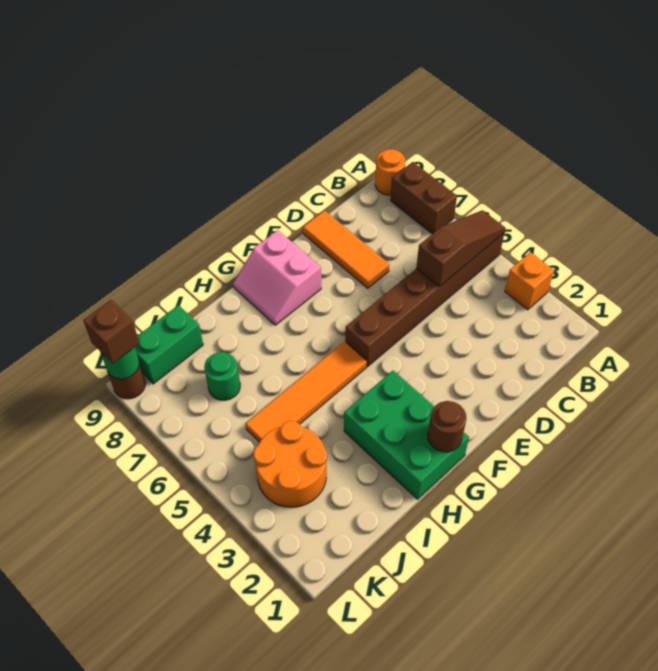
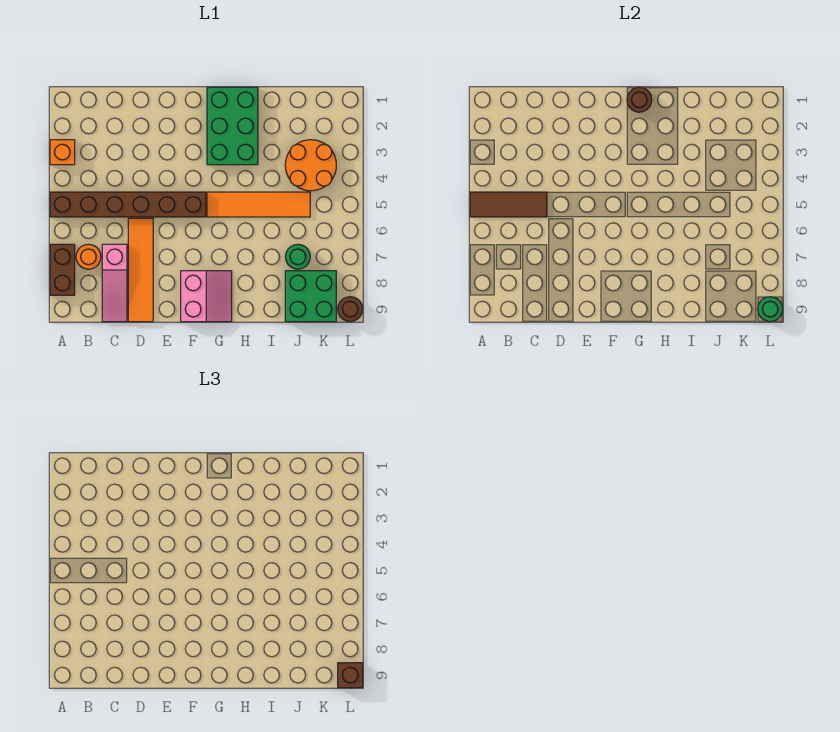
brown slope A5:C5 level 2 top C -> brown tile A5:C5 level 2
orange round brick A9 level 1 -> orange round brick B7 level 1
none -> pink slope C7:C9 level 1 top 7
orange tile D7:D9 level 1 -> orange tile D6:D9 level 1
green brick J9:K9 level 1 -> green brick J8:K9 level 1

